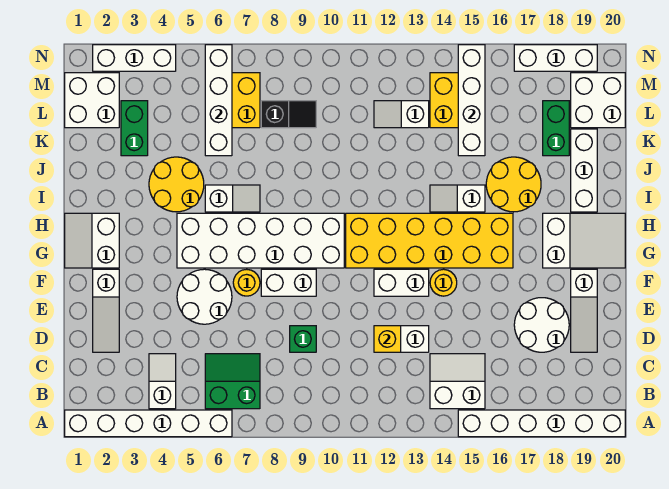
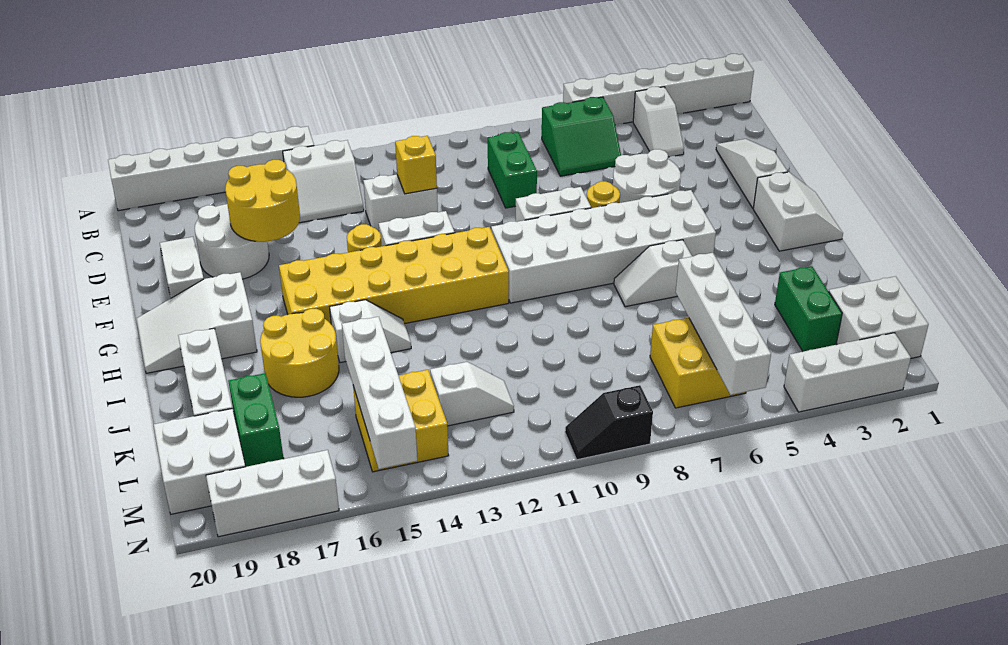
green brick D9 level 1 -> green brick C9:D9 level 1
yellow round brick I4:J5 level 1 -> yellow round brick D16:E17 level 2
black slope L8:L9 level 1 top 8 -> black slope N9:N10 level 1 top 9

